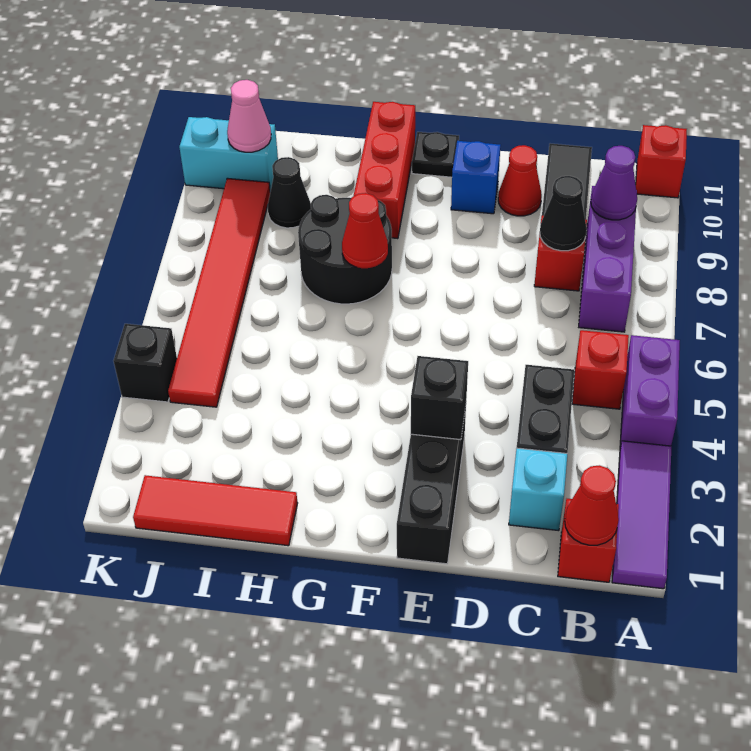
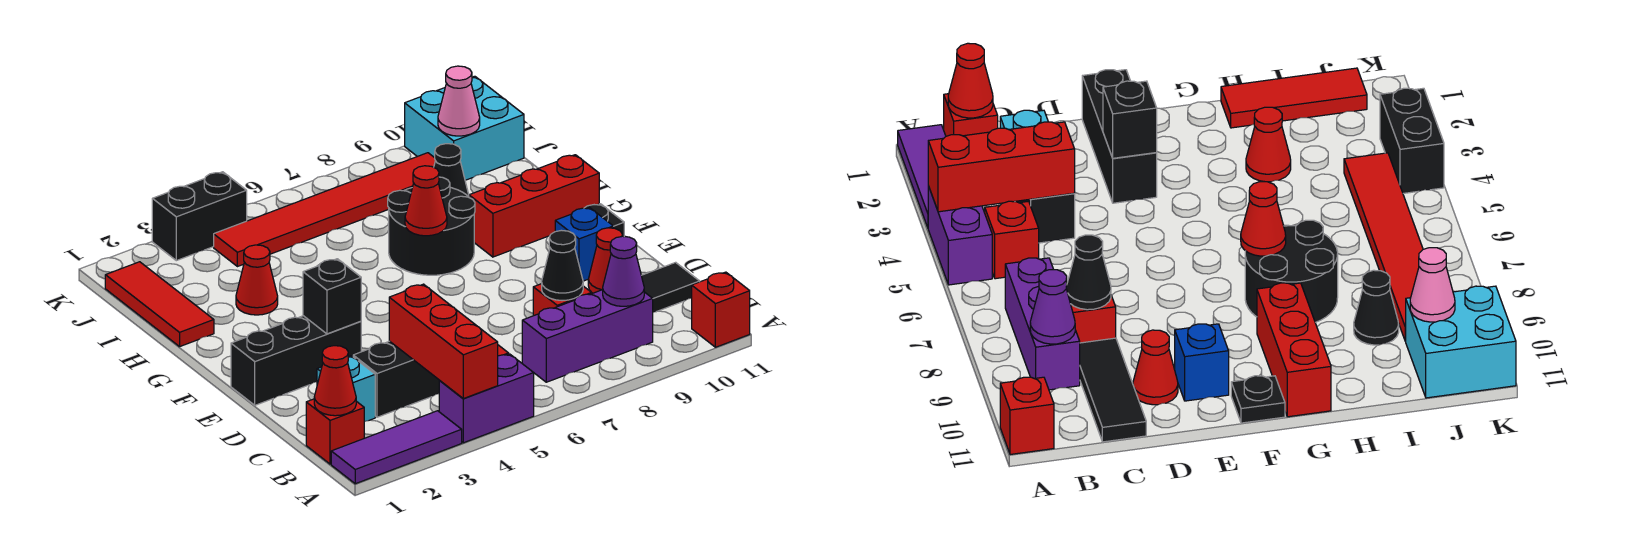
none -> red brick A4:C4 level 2
none -> red cone H3 level 1
cyan brick J10:K10 level 1 -> cyan brick J10:K11 level 1
black brick K4 level 1 -> black brick K3:K4 level 1

